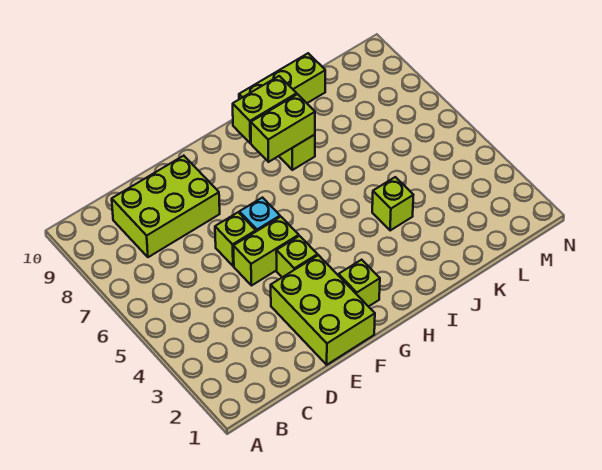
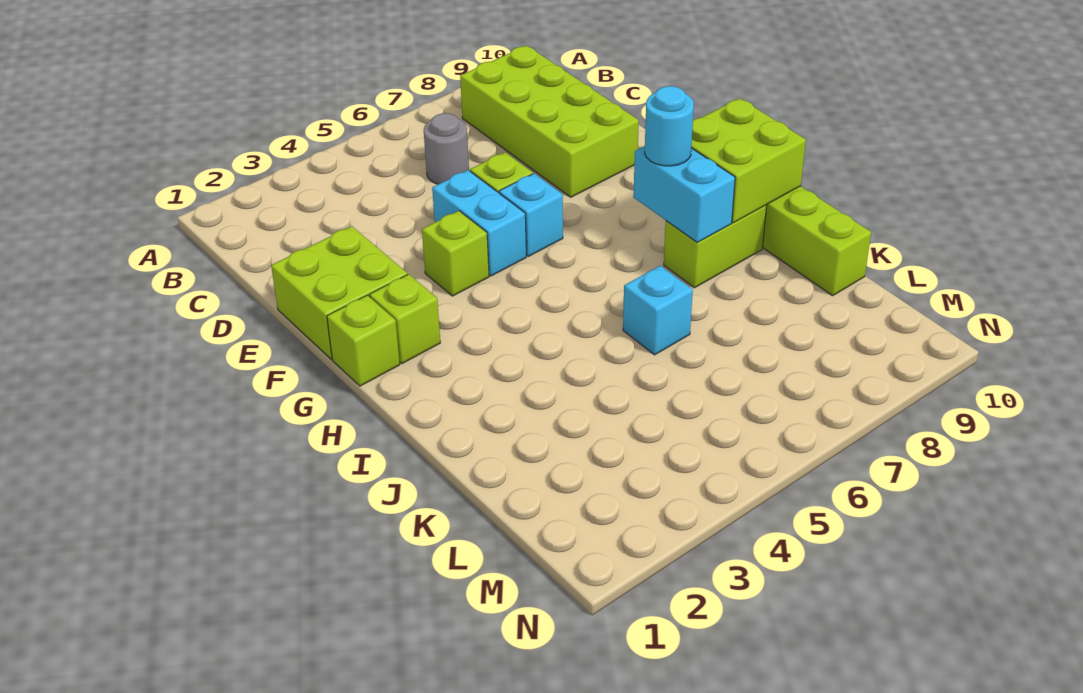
none -> grey round brick C6 level 1
lime brick C8:E9 level 1 -> lime brick B8:E9 level 1
lime brick E1:F3 level 1 -> lime brick E1:F2 level 1
lime brick E5:F5 level 1 -> cyan brick E5:F5 level 1
lime brick H8:I8 level 2 -> cyan brick H8:I8 level 2
none -> cyan round brick H8 level 3
lime brick H9:I9 level 2 -> lime brick H9:I10 level 2
lime brick J4 level 1 -> lime brick G1 level 1
none -> cyan brick J6 level 1

